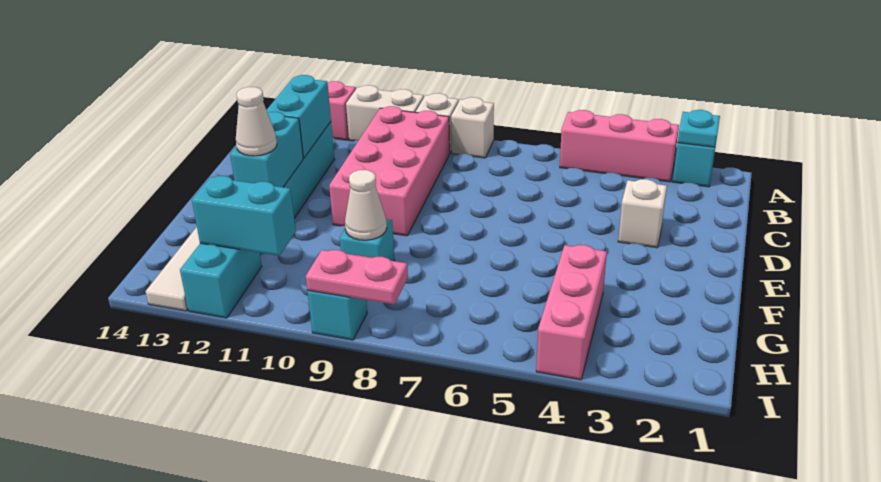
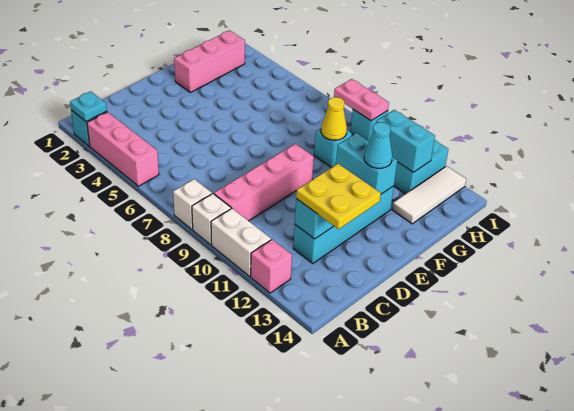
pink brick B9:E10 level 1 -> pink brick B9:E9 level 1
none -> yellow plate C12:D13 level 3
white brick D3 level 1 -> none
cyan brick E12:F12 level 2 -> cyan brick F11:F12 level 2
white cone F12 level 3 -> cyan cone F12 level 3
pink brick G4:I4 level 1 -> pink brick F2:H2 level 1
white cone G9 level 2 -> yellow cone G9 level 2

